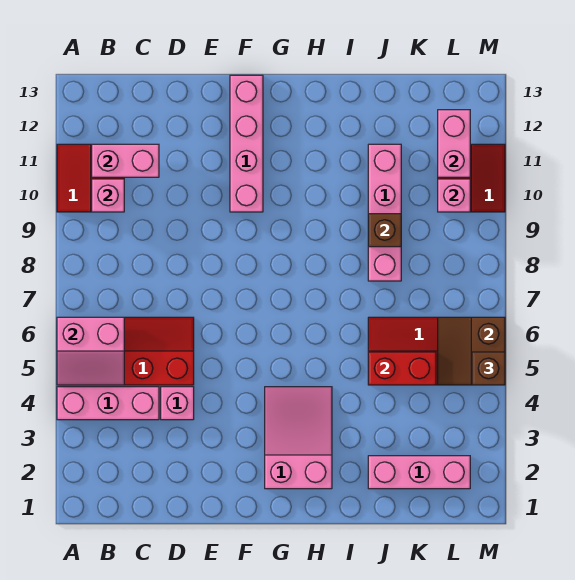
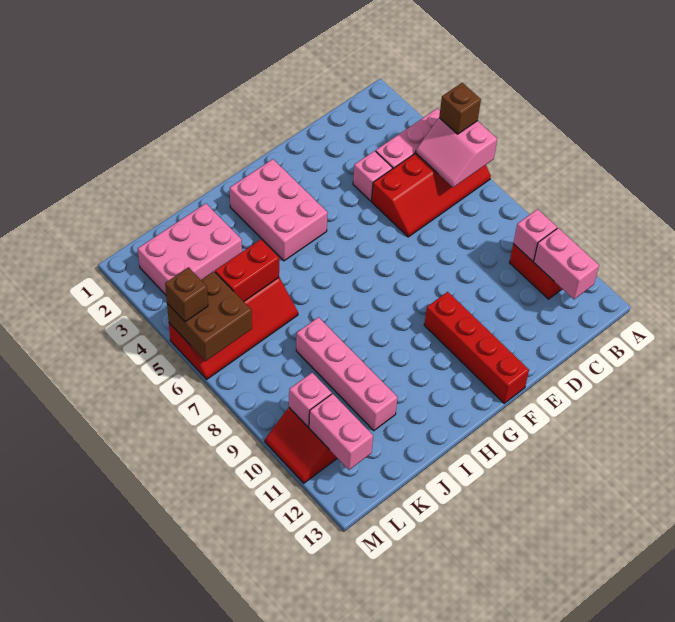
pink slope A5:B6 level 2 top 6 -> pink slope A5:B6 level 2 top A
pink brick B11:C11 level 2 -> pink brick B11:B12 level 2
pink brick F10:F13 level 1 -> red brick F10:F13 level 1
pink slope G2:H4 level 1 top 2 -> pink brick G2:H4 level 1
pink brick J2:L2 level 1 -> pink brick J2:L3 level 1
brown brick J9 level 2 -> brown brick A5 level 3
brown slope L5:M6 level 2 top M -> brown brick L5:M6 level 2

